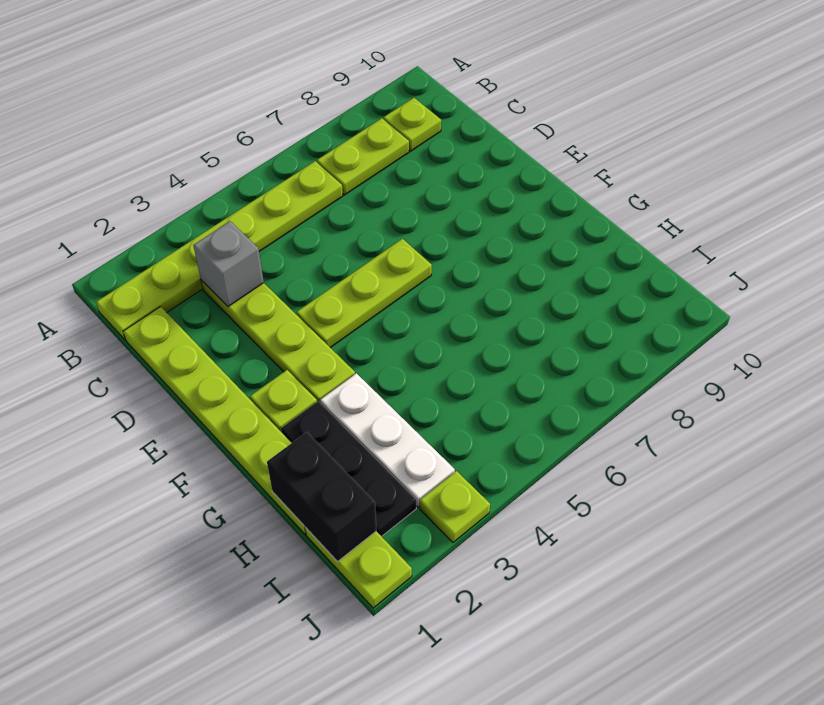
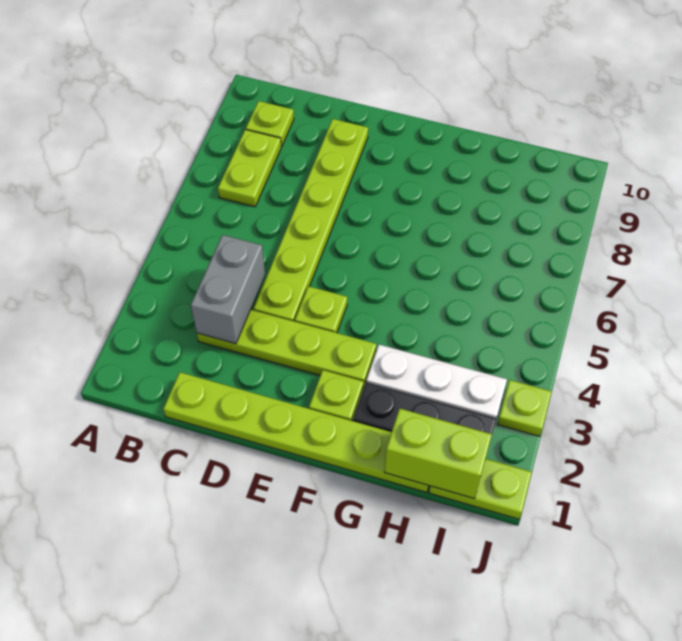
lime plate B1:B6 level 1 -> lime plate D4:D9 level 1
grey brick C3 level 2 -> grey brick C3:C4 level 2
lime plate E4:E6 level 1 -> lime plate E4 level 1
black brick H1:I1 level 2 -> lime brick H1:I1 level 2

